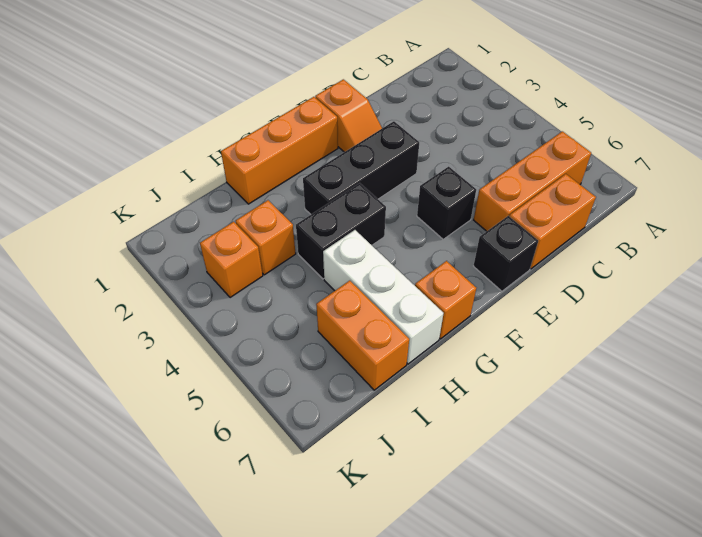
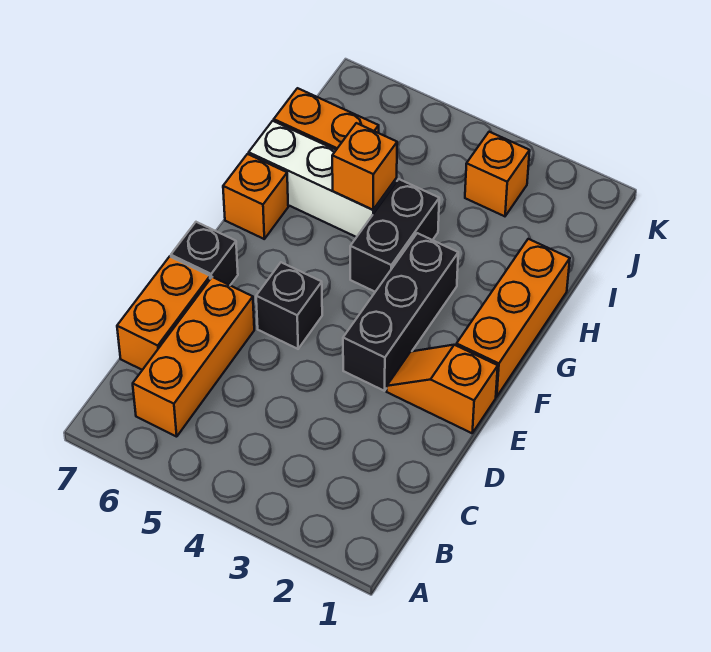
orange brick I3 level 1 -> orange brick H5 level 2

